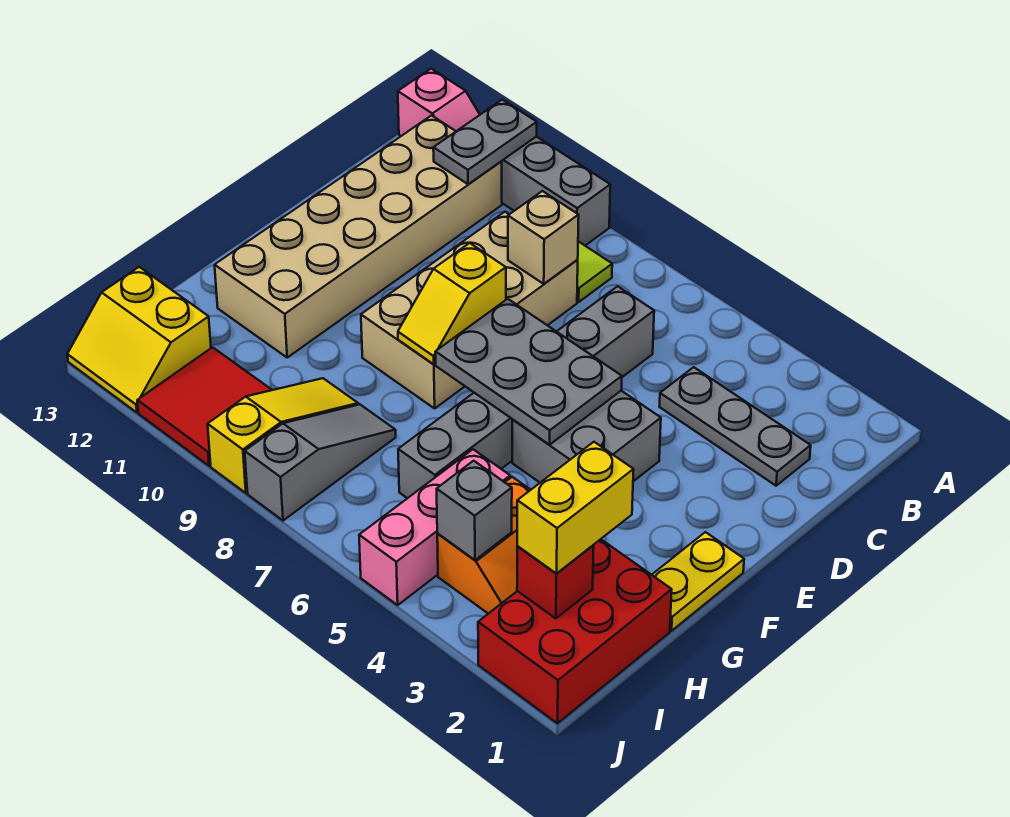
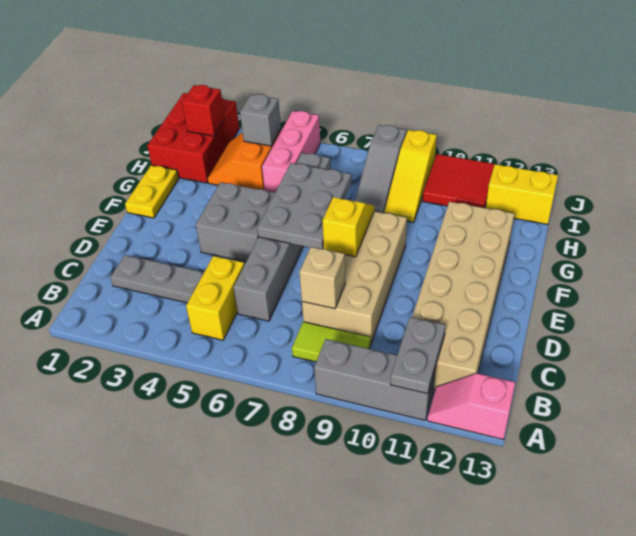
grey plate E5:F7 level 2 -> grey plate E6:G7 level 2
yellow brick H2:I2 level 3 -> yellow brick B5:C5 level 1

